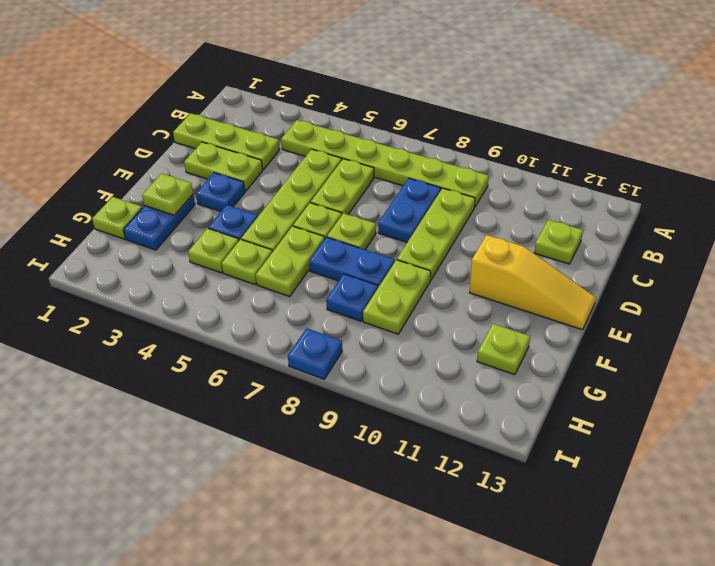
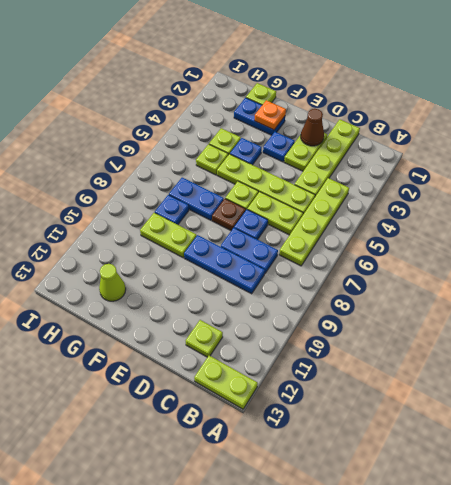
lime plate B4:B9 level 1 -> lime plate B4:B7 level 1
lime plate C1:C3 level 1 -> lime plate C1:C4 level 1
lime plate C9:E9 level 1 -> blue plate C9:E9 level 1
none -> brown cone D2 level 2
lime plate E7 level 1 -> brown plate E7 level 1
yellow slope E11:E13 level 1 top 11 -> none
lime plate F2 level 2 -> orange plate F2 level 2
lime plate F6:G6 level 1 -> lime plate A13:B13 level 1
blue plate F7:F8 level 1 -> blue plate F7:G7 level 1
lime plate G12 level 1 -> lime cone G12 level 1
blue plate I8 level 1 -> blue plate D7 level 1

